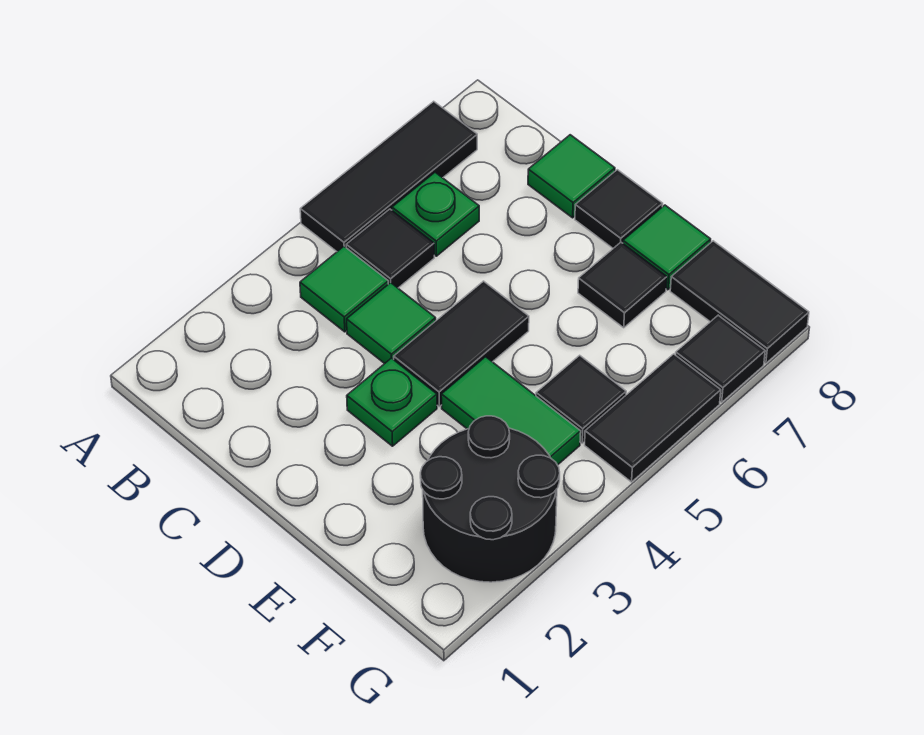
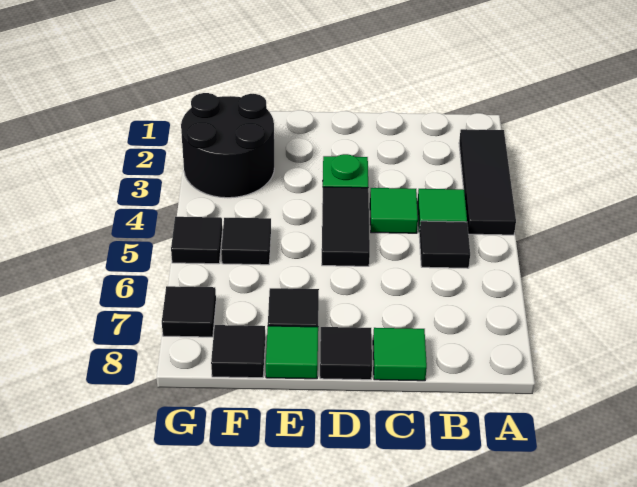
black tile A5:A7 level 1 -> black tile A2:A4 level 1
green plate B6 level 1 -> none
green tile E4:F4 level 1 -> none
black tile F8:G8 level 1 -> black tile F8 level 1
black tile G5:G6 level 1 -> black tile G5 level 1

